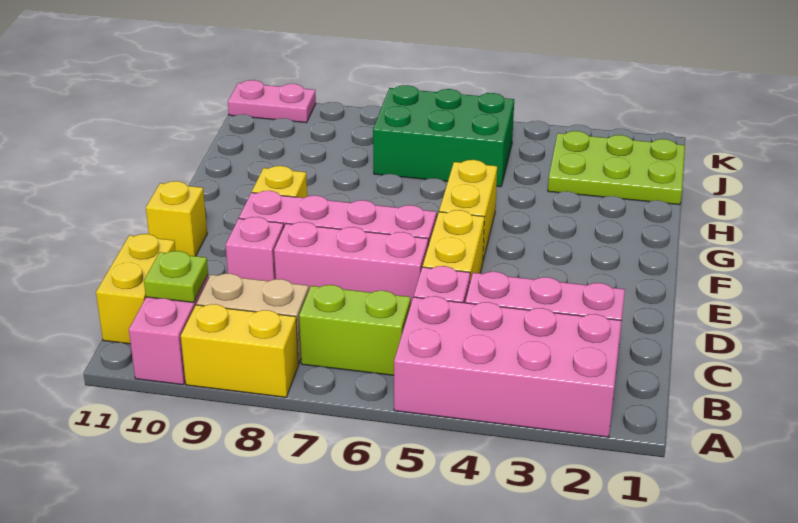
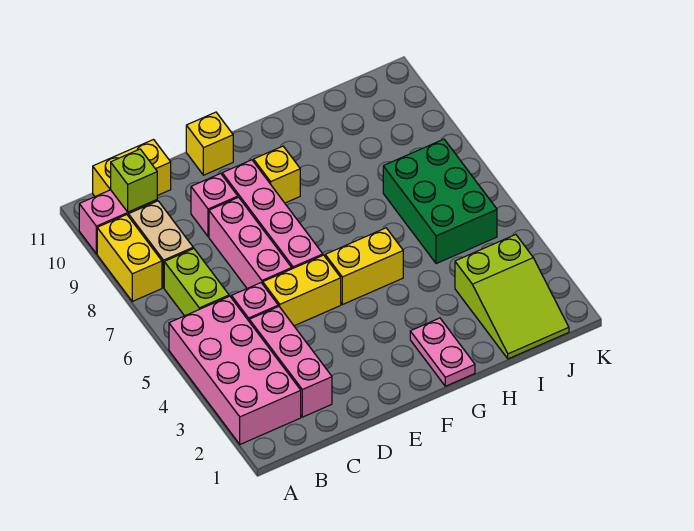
lime plate B10 level 2 -> lime brick B10 level 2
lime plate I1:J3 level 1 -> lime slope I1:J3 level 1 top 3
pink plate K10:K11 level 1 -> pink plate G1:G2 level 1

